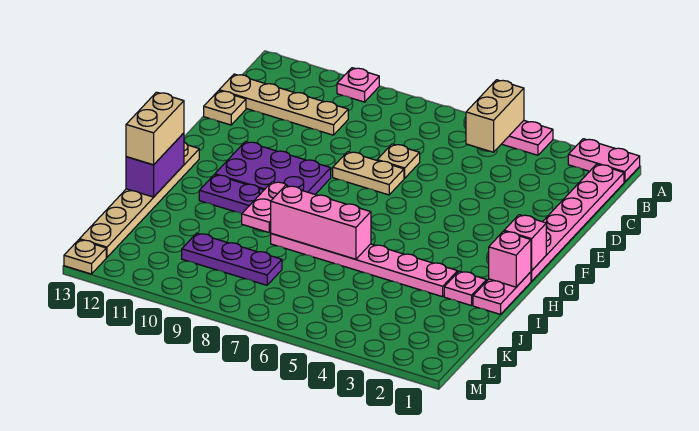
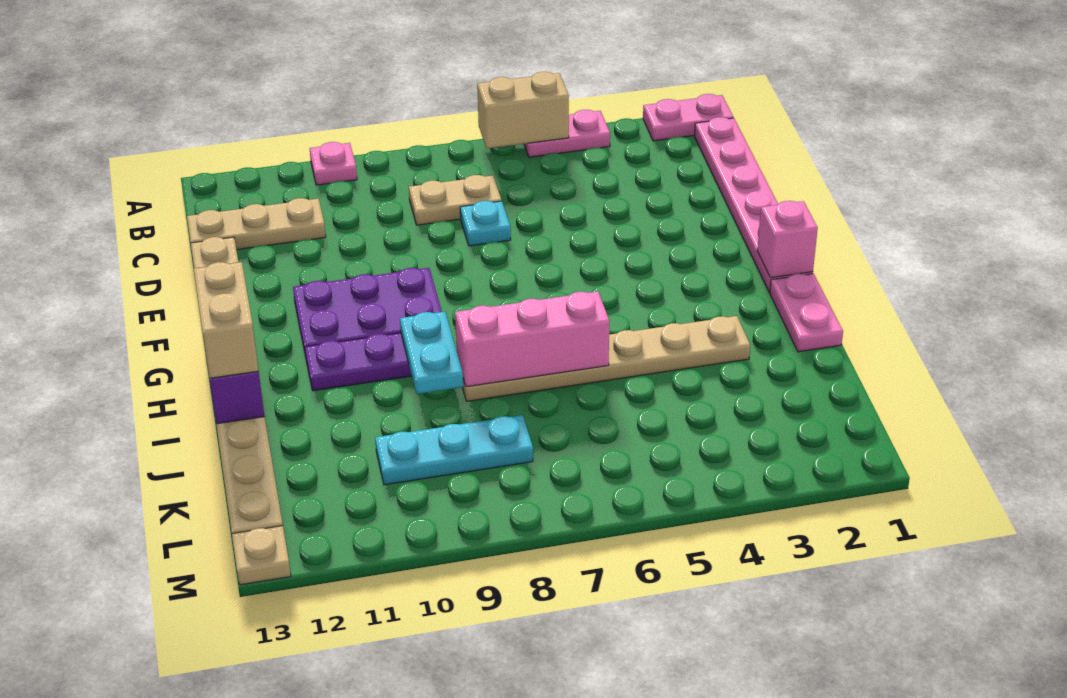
tan brick A5:B5 level 2 -> tan brick A5:A6 level 2
tan plate C10:C13 level 1 -> tan plate C11:C13 level 1
tan plate D7 level 1 -> cyan plate D7 level 1
tan plate E7:E8 level 1 -> tan plate C7:C8 level 1
pink brick H1 level 2 -> none
pink plate H9:I9 level 2 -> cyan plate H9:I9 level 2
pink plate I2 level 1 -> none
pink plate I3:I8 level 1 -> tan plate I3:I8 level 1
purple plate K8:K10 level 1 -> cyan plate K8:K10 level 1

